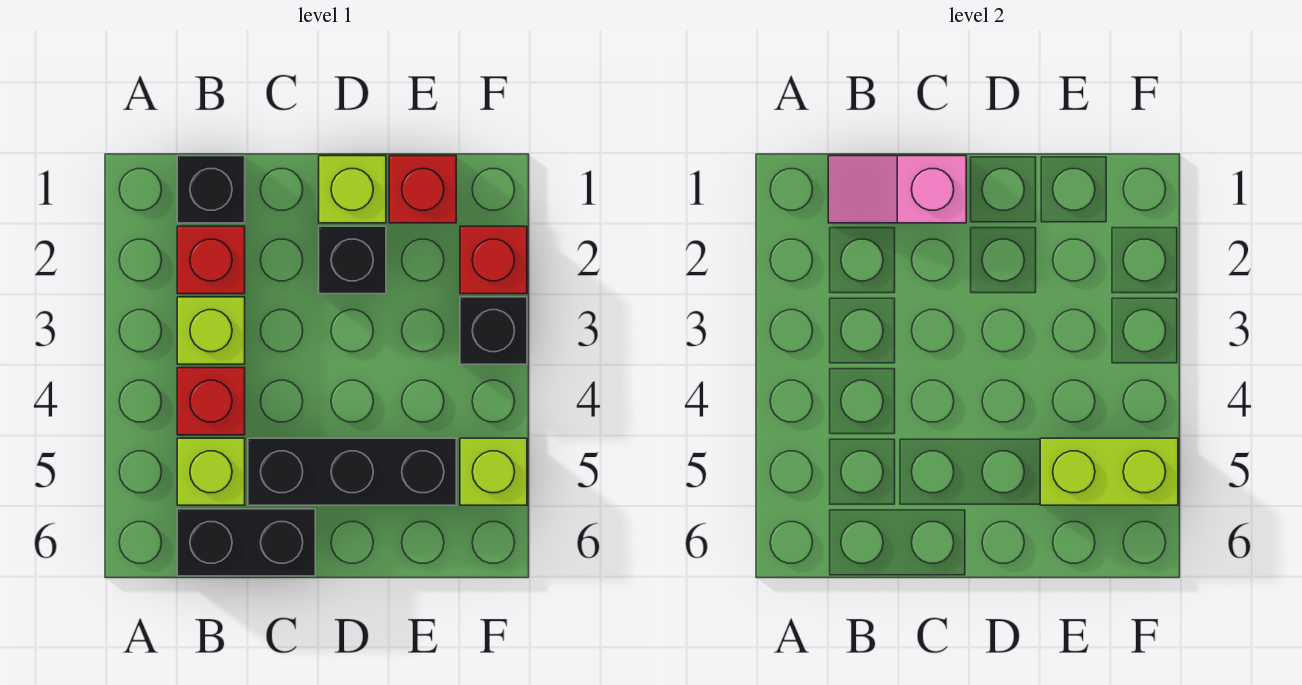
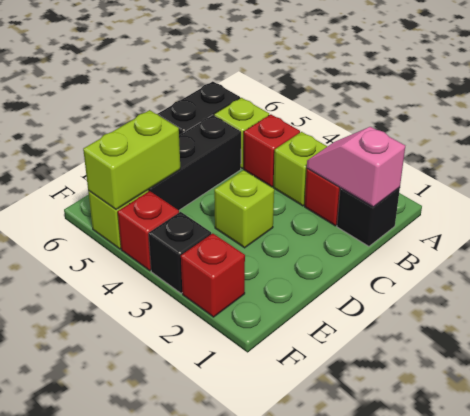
pink slope B1:C1 level 2 top C -> pink slope B1:B2 level 2 top 1
lime brick D1 level 1 -> lime brick D3 level 1
black brick D2 level 1 -> none
red brick E1 level 1 -> red brick F4 level 1

